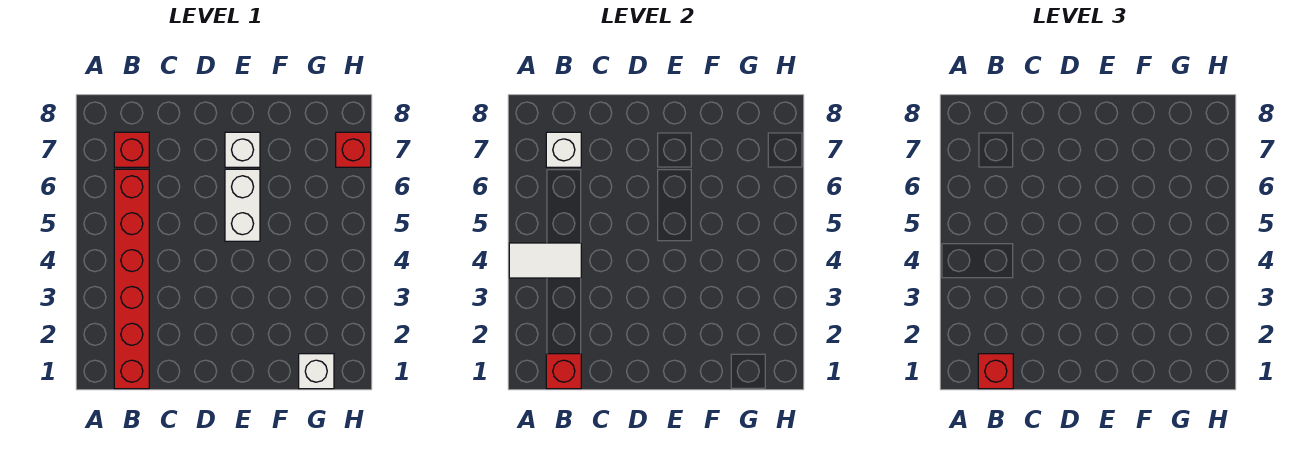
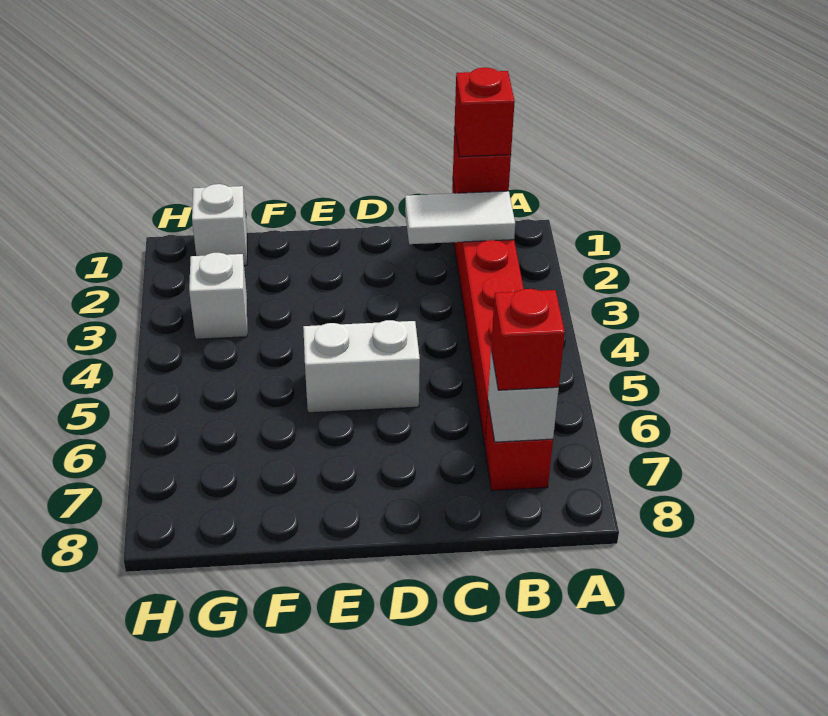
white tile A4:B4 level 2 -> white tile B2:C2 level 2
white brick E5:E6 level 1 -> white brick D5:E5 level 1
white brick E7 level 1 -> white brick G3 level 1
red brick H7 level 1 -> red brick B7 level 3

